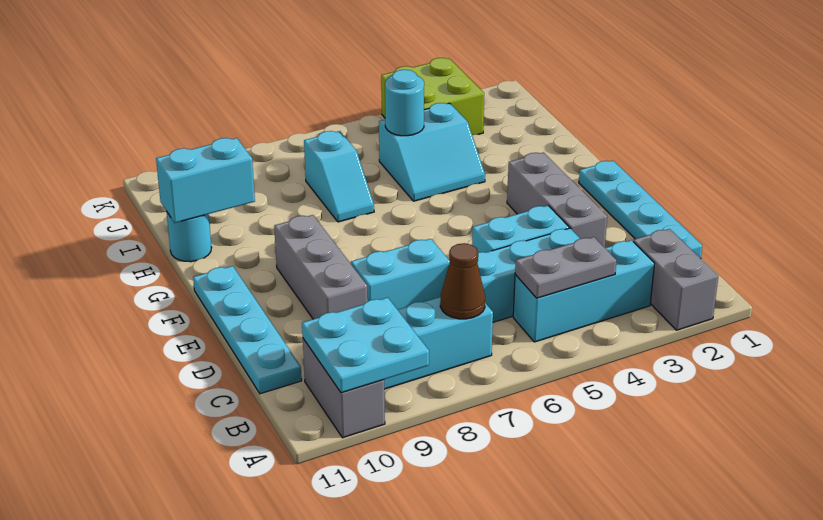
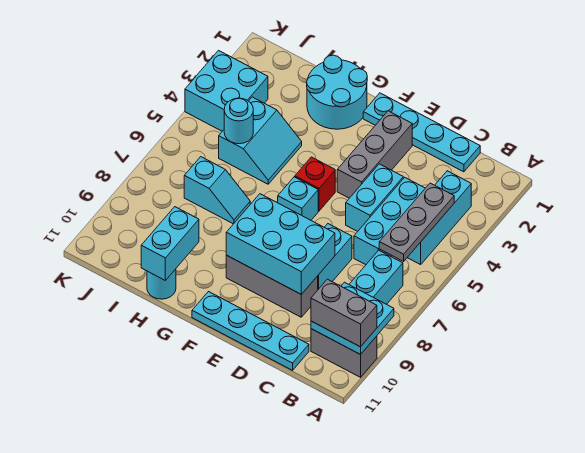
grey brick A2:B2 level 1 -> grey brick A10:B10 level 3
grey plate B4:B5 level 2 -> grey plate B4:B6 level 2
brown cone B7 level 2 -> none
grey brick D3:F3 level 1 -> grey brick E2:E4 level 1
none -> cyan brick D8:F9 level 2
none -> red brick F5 level 1
none -> cyan brick F6 level 1
none -> cyan round brick G1:H2 level 1
lime brick J3:K4 level 1 -> cyan brick J3:K4 level 1

